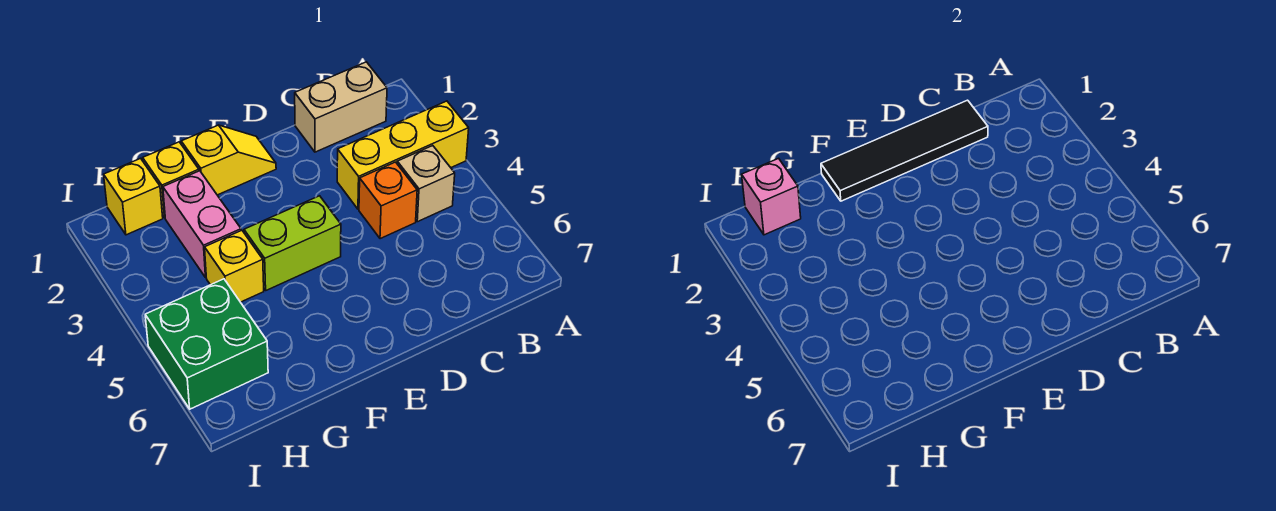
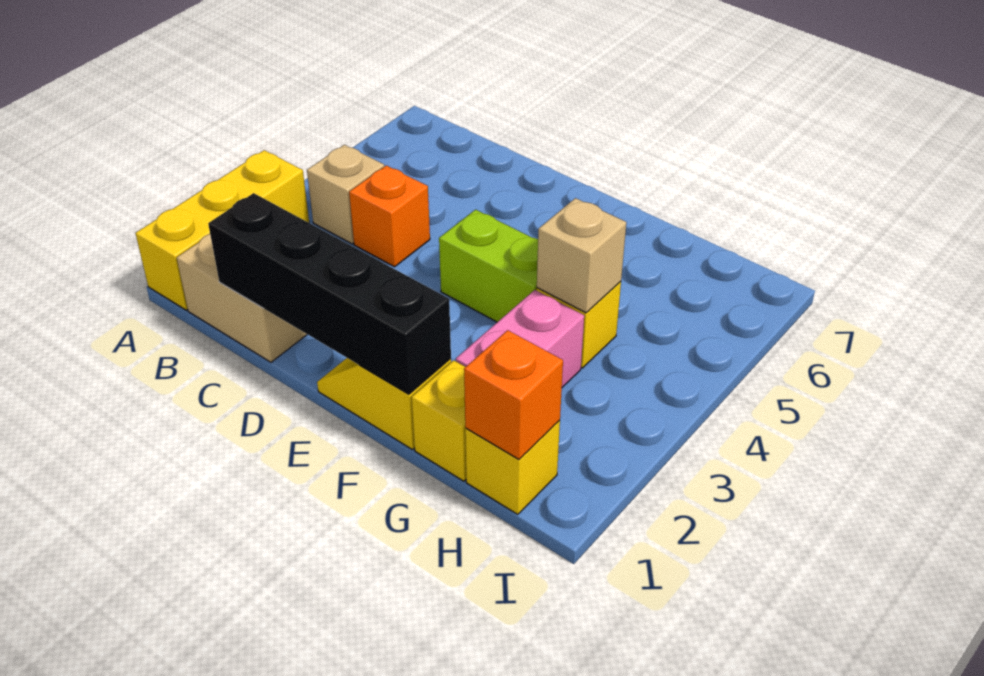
yellow brick A3:C3 level 1 -> yellow brick A1:A3 level 1
black tile C1:F1 level 2 -> black brick C1:F1 level 2
none -> tan brick G4 level 2
pink brick H1 level 2 -> orange brick H1 level 2
green brick H5:I6 level 1 -> none

